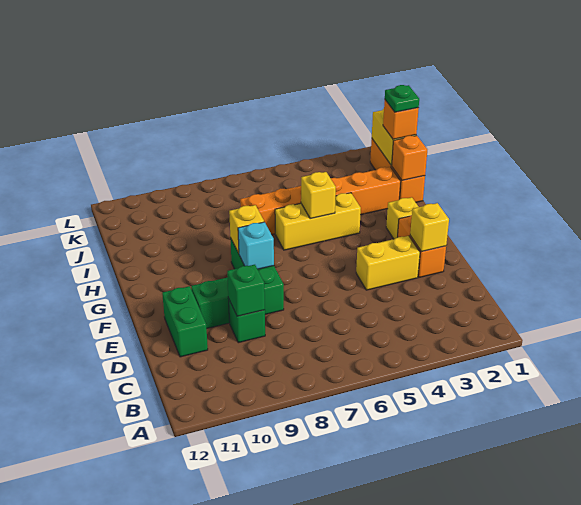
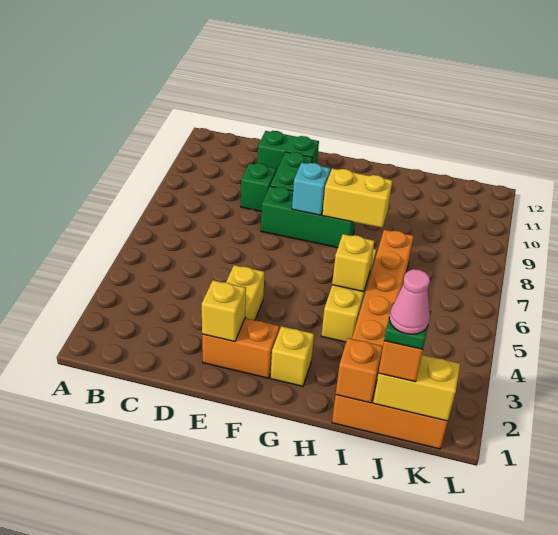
green brick D9 level 2 -> none
yellow brick G8 level 2 -> yellow brick G8:H8 level 2
none -> pink cone J1 level 5

